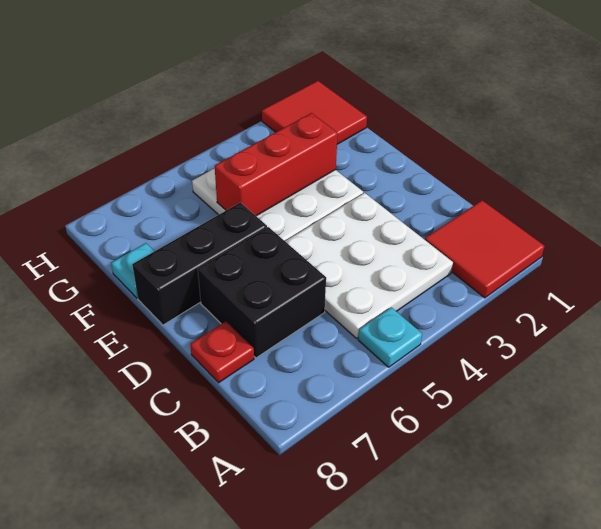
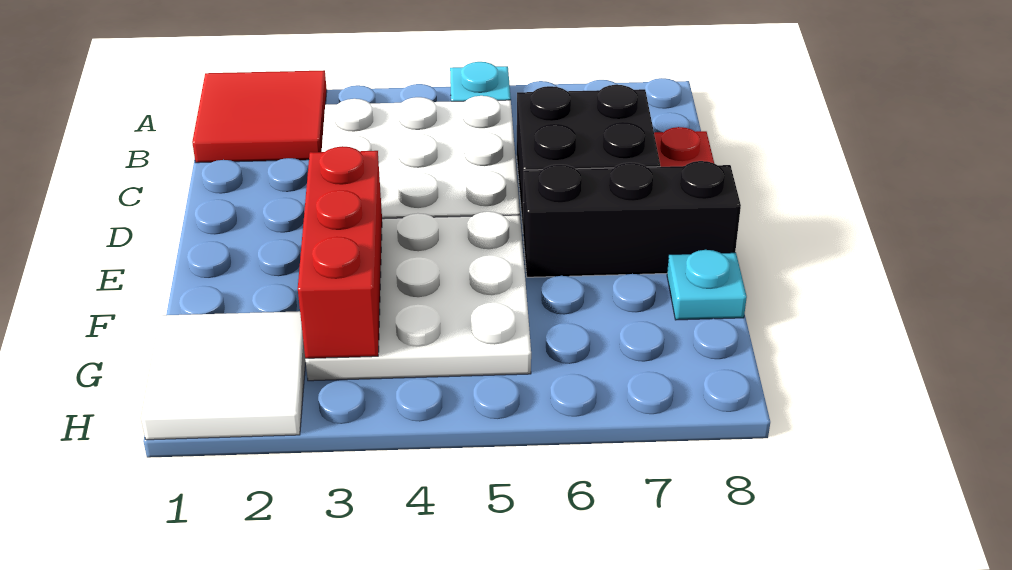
red brick F3:F5 level 2 -> red brick E3:G3 level 2
red tile G1:H2 level 1 -> white tile G1:H2 level 1

